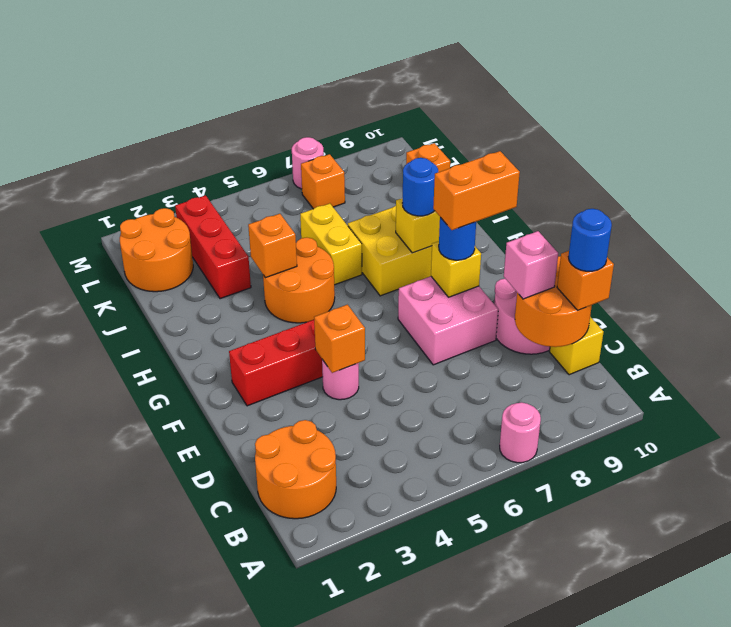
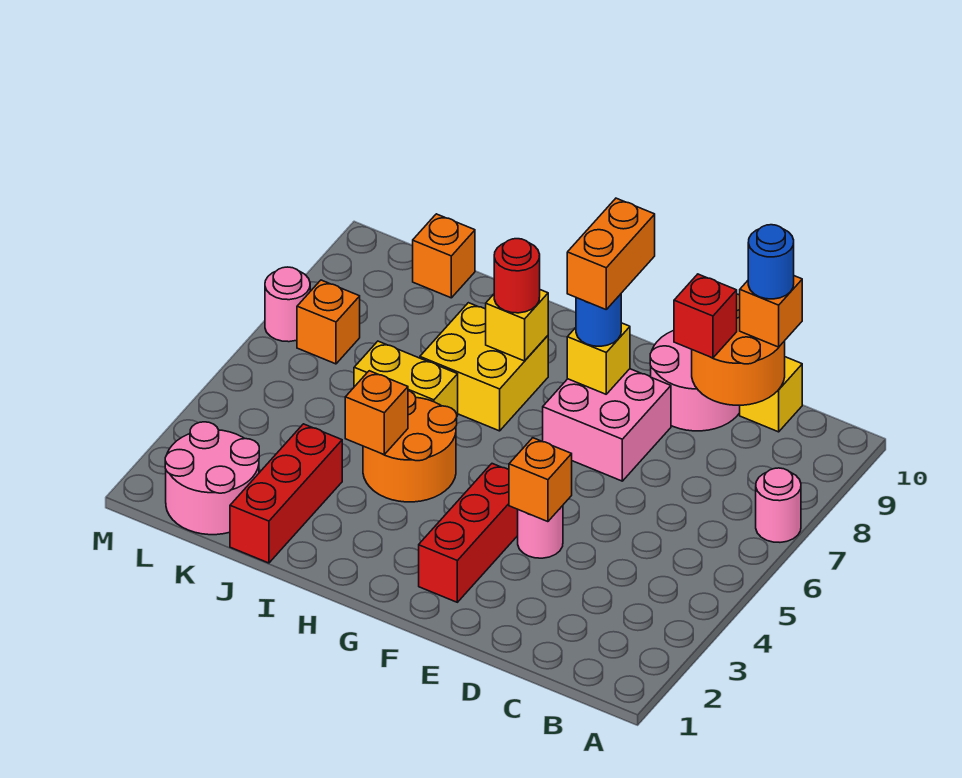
orange round brick B1:C2 level 1 -> none
pink brick D9 level 3 -> red brick D9 level 3
blue round brick H8 level 3 -> red round brick H8 level 3
red brick J3:L3 level 1 -> red brick J1:J3 level 1
orange round brick K1:L2 level 1 -> pink round brick K1:L2 level 1

